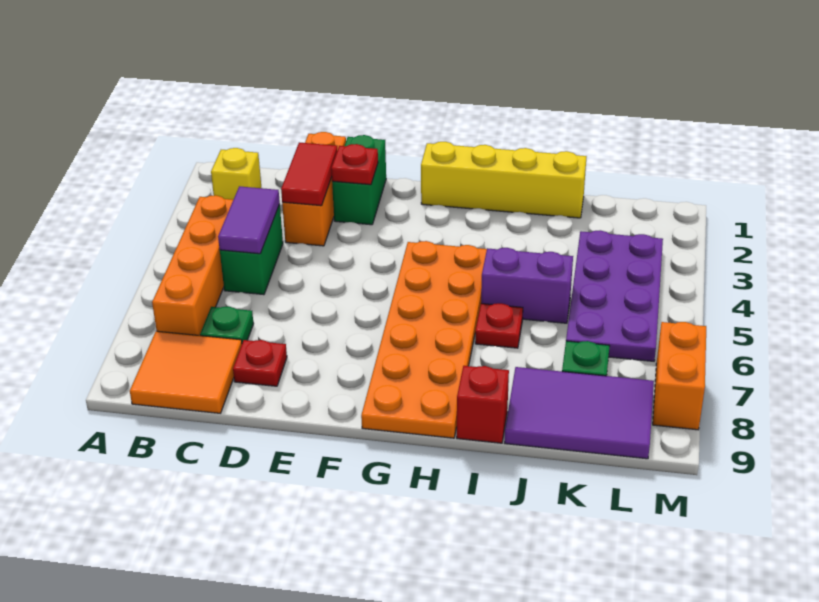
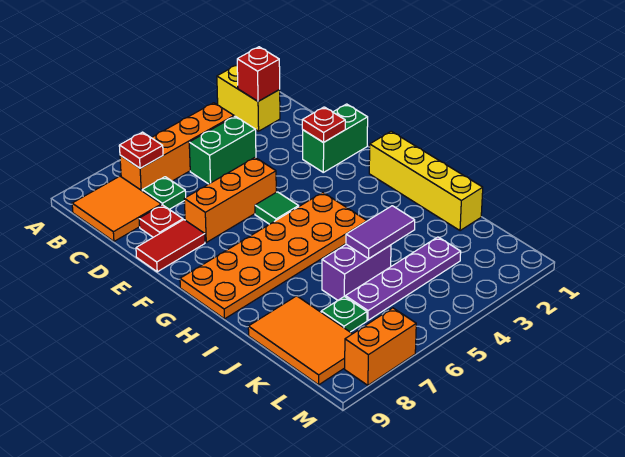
yellow brick B2 level 1 -> yellow brick A2:B2 level 1
purple tile C4:C5 level 2 -> purple tile J4:J5 level 2
orange brick D1:D3 level 1 -> orange brick E5:E7 level 1
red tile D2:D3 level 2 -> red tile E8:E9 level 1
none -> green tile F5 level 1
purple brick I5:J5 level 1 -> purple brick J5:J6 level 1
red plate I6 level 1 -> red plate B7 level 2
red brick I9 level 1 -> red brick B2 level 2
purple tile J8:L9 level 1 -> orange tile J8:L9 level 1
purple plate K3:L6 level 1 -> purple plate K3:K6 level 1

